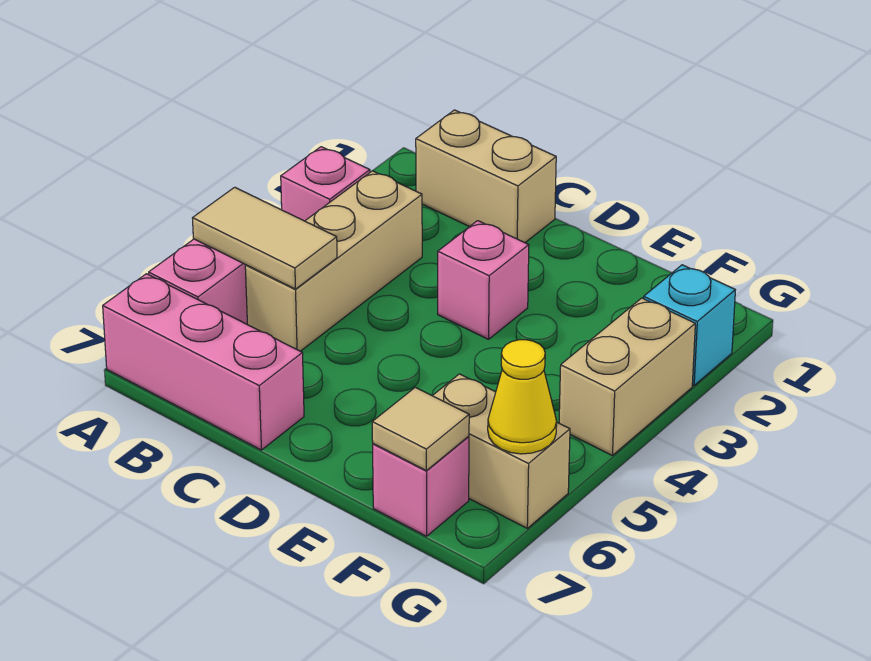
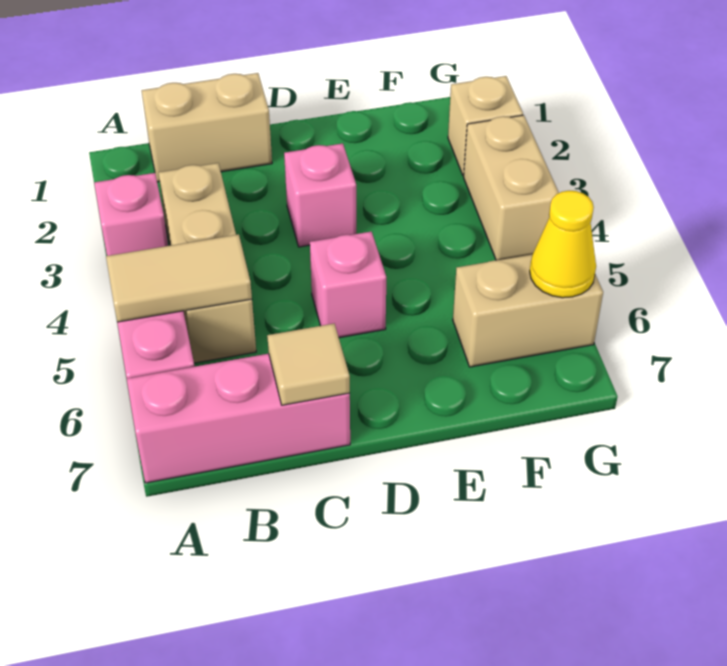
pink brick F7 level 1 -> pink brick D5 level 1
tan tile F7 level 2 -> tan tile C7 level 2
cyan brick G2 level 1 -> tan brick G2 level 1

